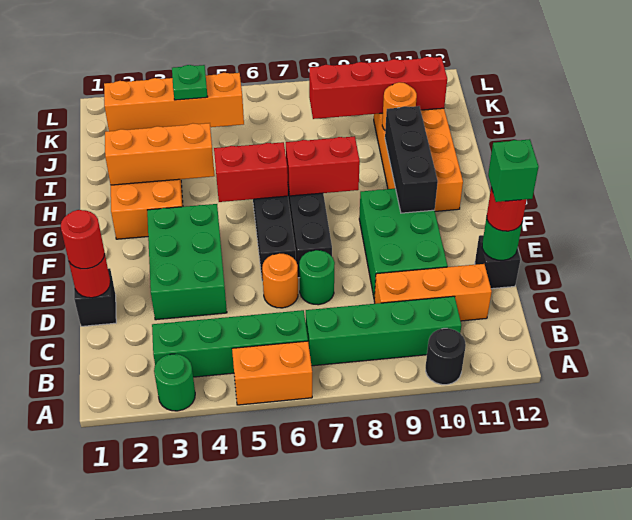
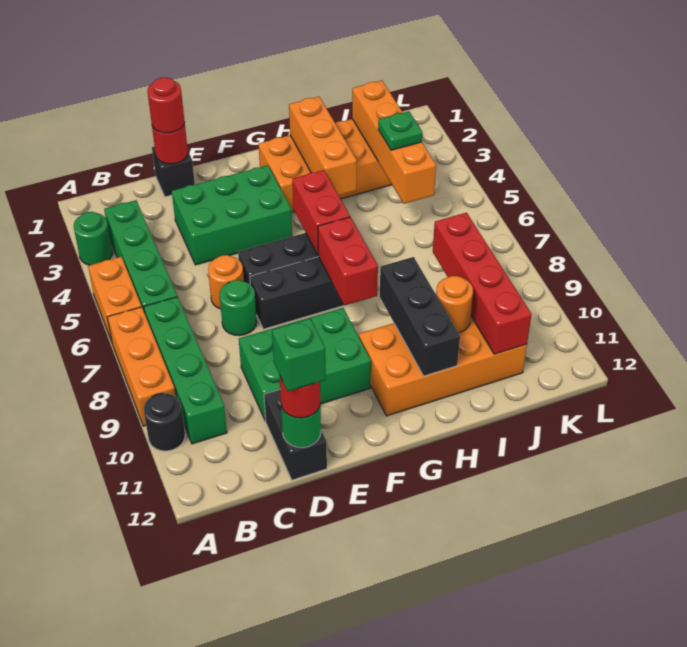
orange brick C9:C11 level 1 -> orange brick A7:A9 level 1
black brick D12 level 1 -> black brick D11:D12 level 1
black brick F10:H10 level 2 -> black brick H9:H11 level 2

